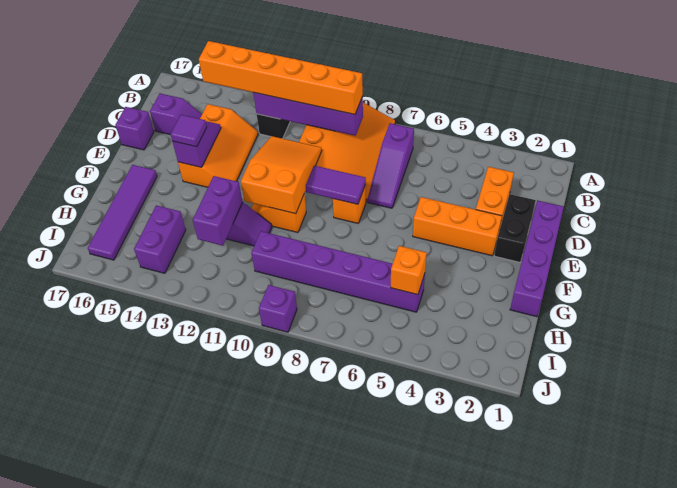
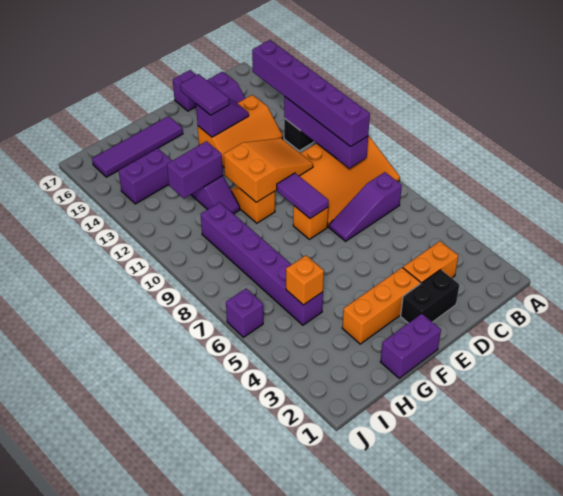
orange brick B9:B14 level 3 -> purple brick B9:B14 level 3
purple brick D1:G1 level 1 -> purple brick F1:G1 level 1
orange brick E3:E5 level 1 -> orange brick E3:G3 level 1
purple tile E14 level 3 -> purple tile E14:E15 level 3
purple brick J9 level 1 -> purple brick J6 level 1

